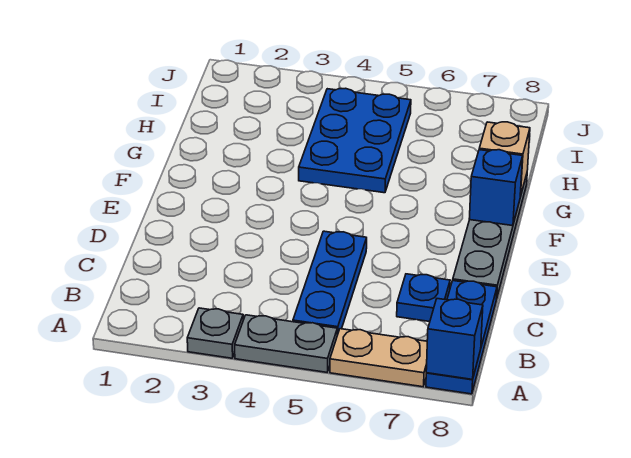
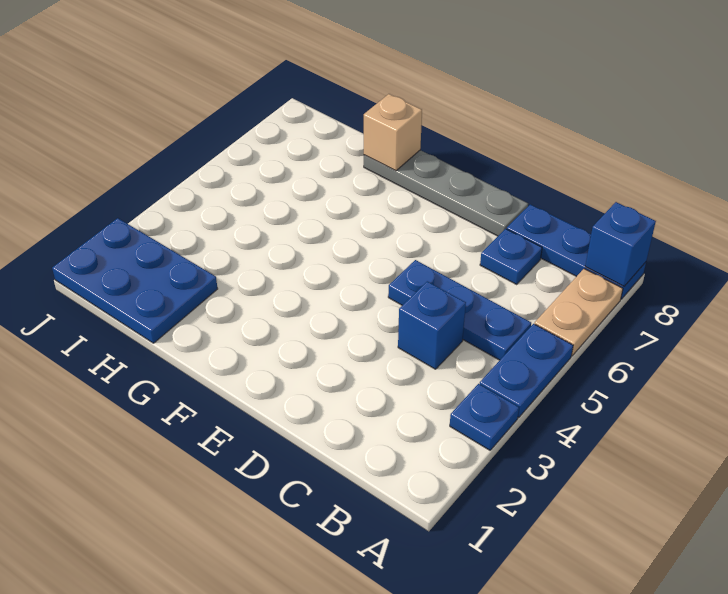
grey plate A3 level 1 -> blue plate A3 level 1
grey plate A4:A5 level 1 -> blue plate A4:A5 level 1
blue brick F8 level 2 -> blue brick C4 level 1
blue plate G4:I5 level 1 -> blue plate H1:J2 level 1

